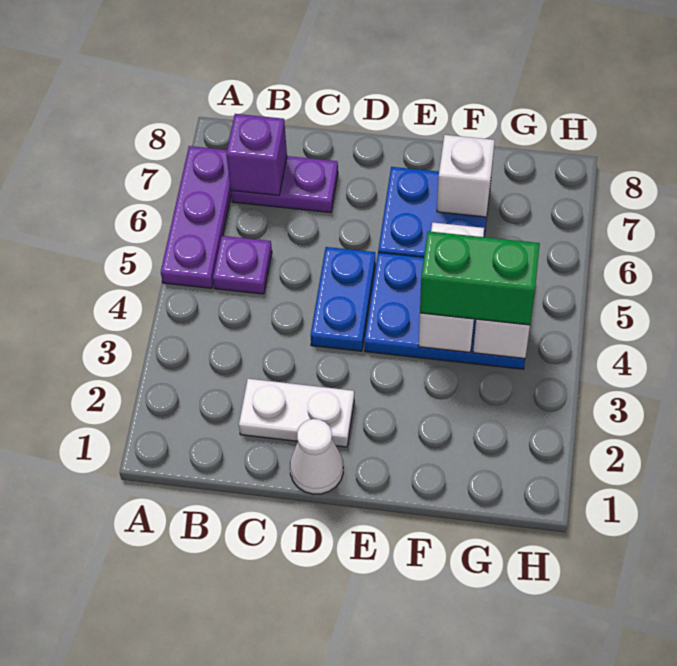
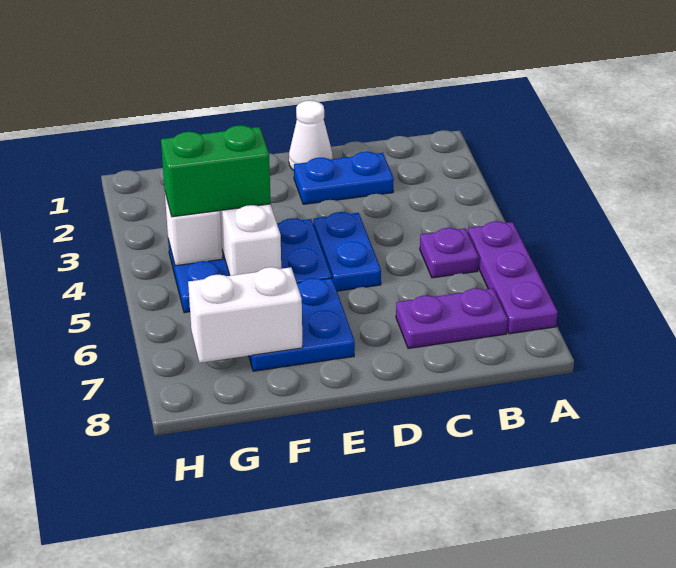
purple brick B7 level 2 -> none
white plate C2:D2 level 1 -> blue plate C2:D2 level 1
white brick F7 level 2 -> white brick F7:G7 level 2

